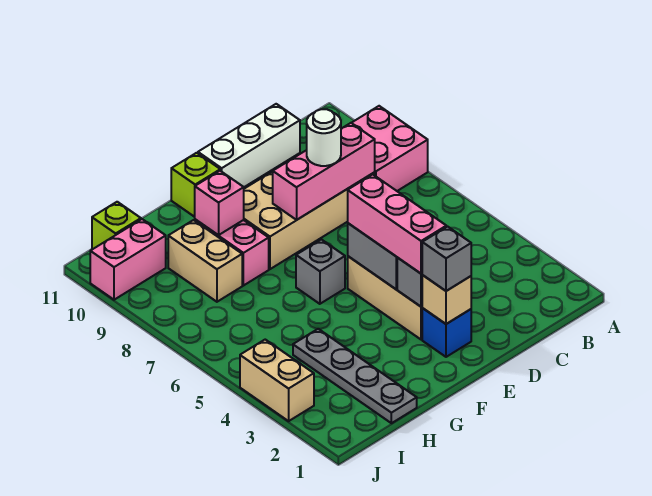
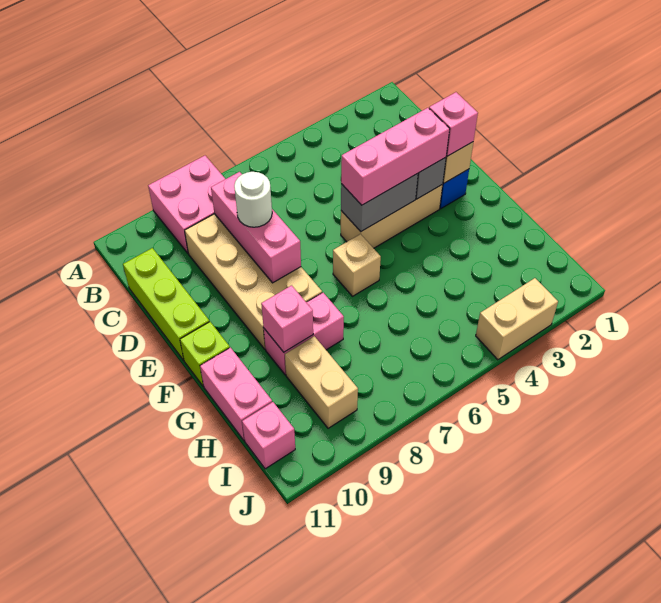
white brick C11:E11 level 1 -> lime brick C11:E11 level 1
grey brick E2 level 3 -> pink brick E2 level 3
grey brick F6 level 1 -> tan brick F6 level 1
grey plate H1:H4 level 1 -> none
tan brick H8:H9 level 1 -> tan brick H9:I9 level 1
pink brick I10:J10 level 1 -> pink brick G11:H11 level 1
lime brick I11 level 1 -> pink brick I11 level 1

